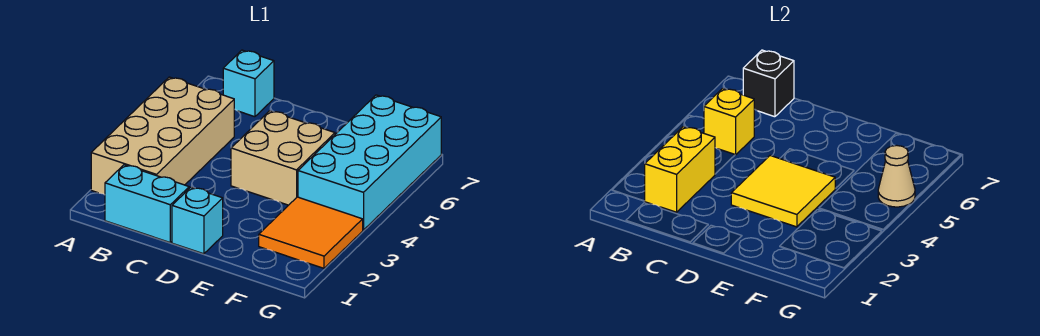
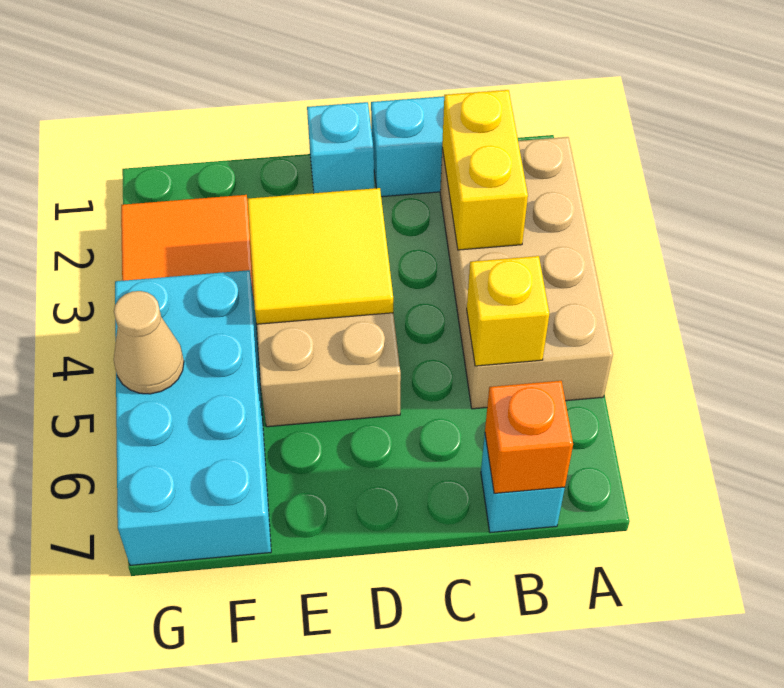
black brick B7 level 2 -> orange brick B7 level 2

